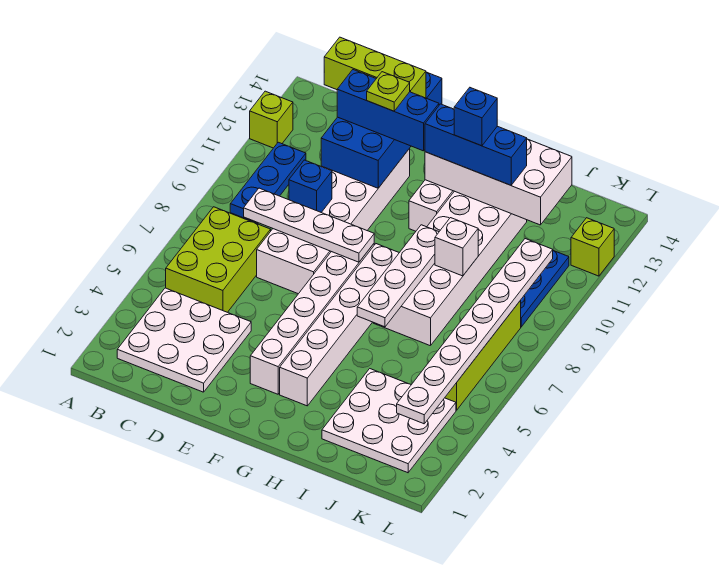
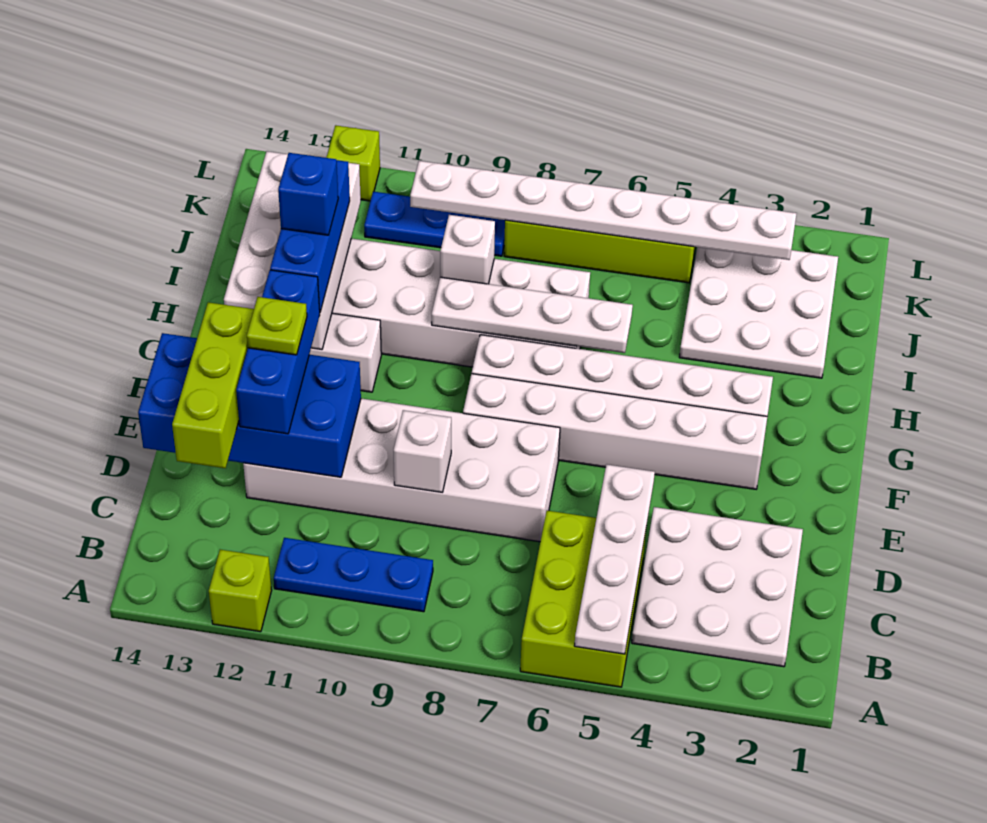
lime brick B5:C7 level 1 -> lime brick A5:C6 level 1
white plate C8:F8 level 2 -> white plate A5:D5 level 2
blue brick D9 level 2 -> white brick D9 level 2

